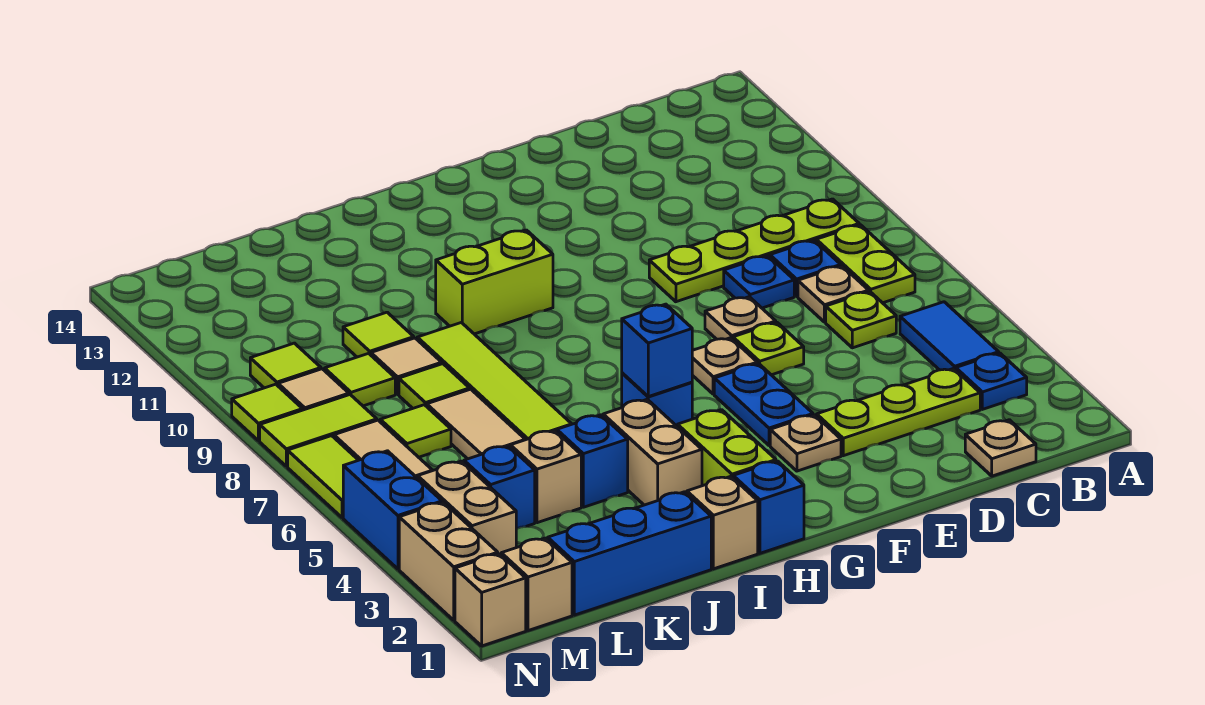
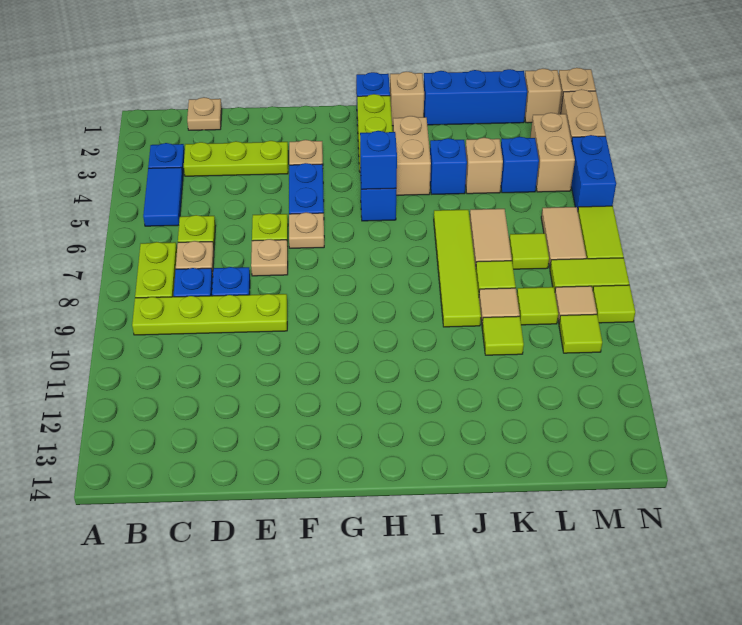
lime brick H10:I10 level 1 -> none

